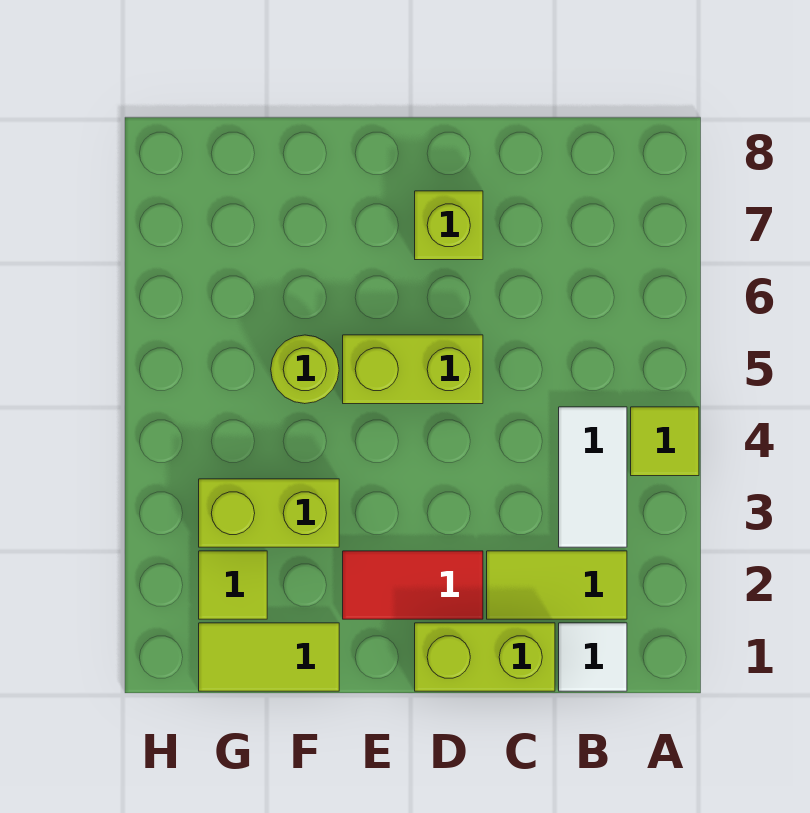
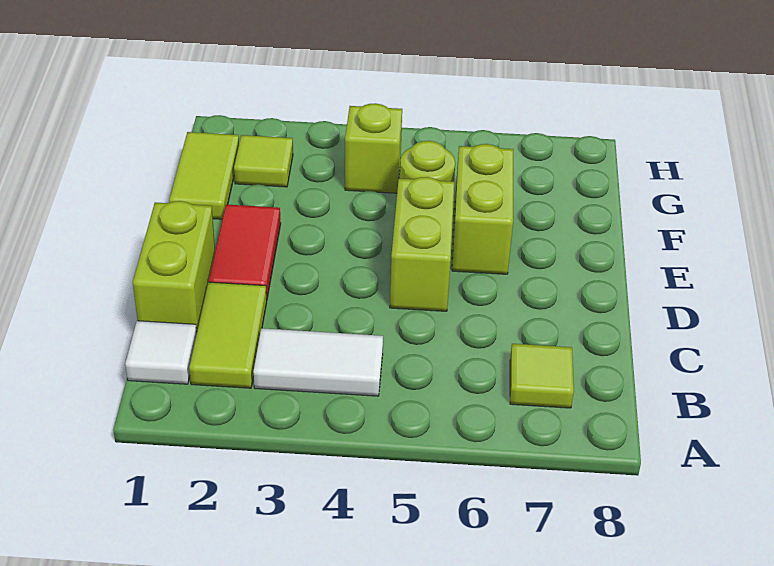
lime tile A4 level 1 -> lime tile B7 level 1
lime brick D7 level 1 -> lime brick G4 level 1
lime brick F3:G3 level 1 -> lime brick E6:F6 level 1

